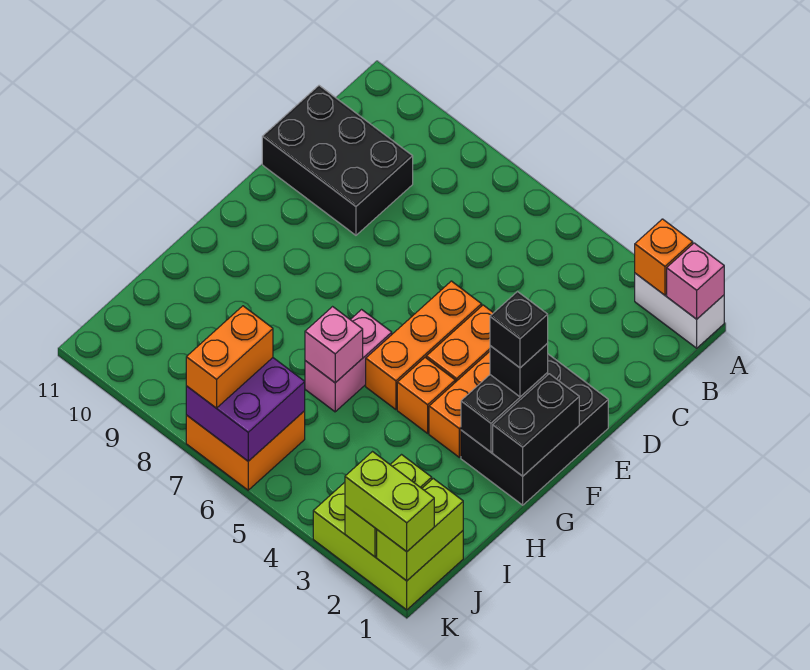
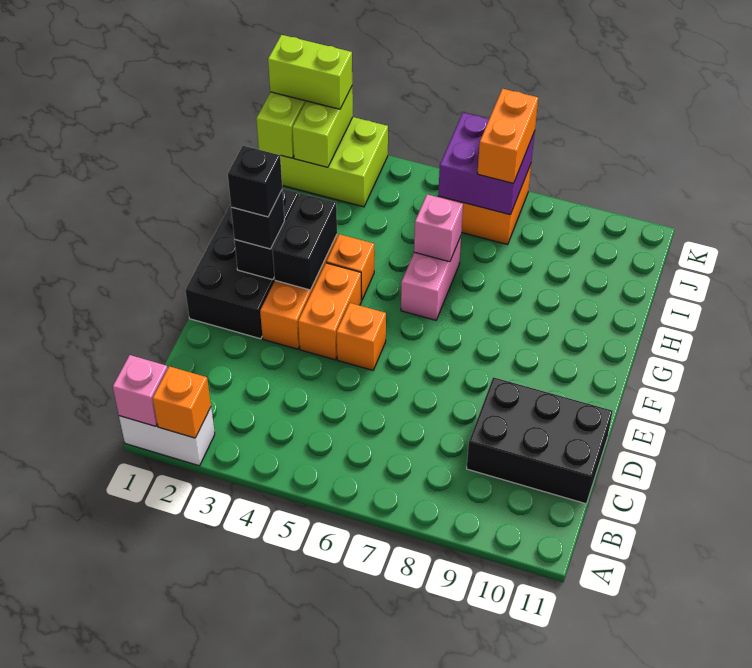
orange brick E5:G5 level 1 -> orange brick E5 level 1
black brick F1:G1 level 2 -> black brick F3:G3 level 2

